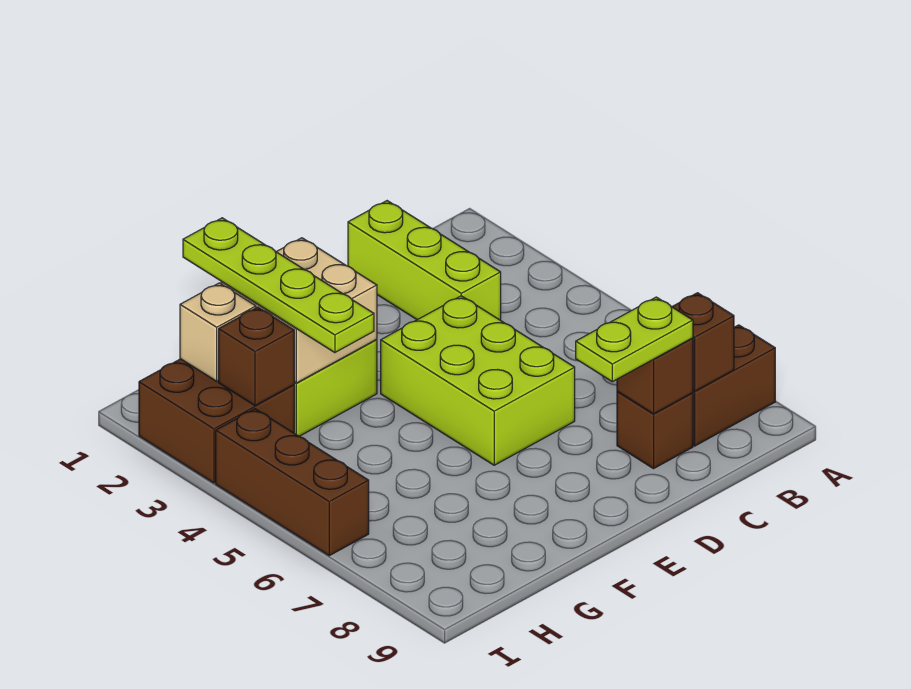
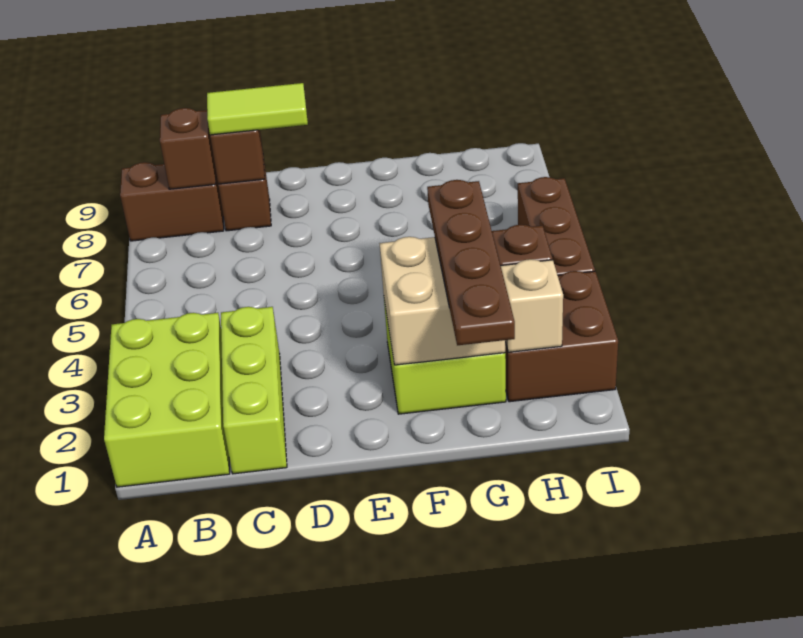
lime plate C8:D8 level 3 -> lime tile C8:D8 level 3
lime brick D4:E6 level 1 -> lime brick A1:B3 level 1
lime plate G1:G4 level 3 -> brown plate G1:G4 level 3

